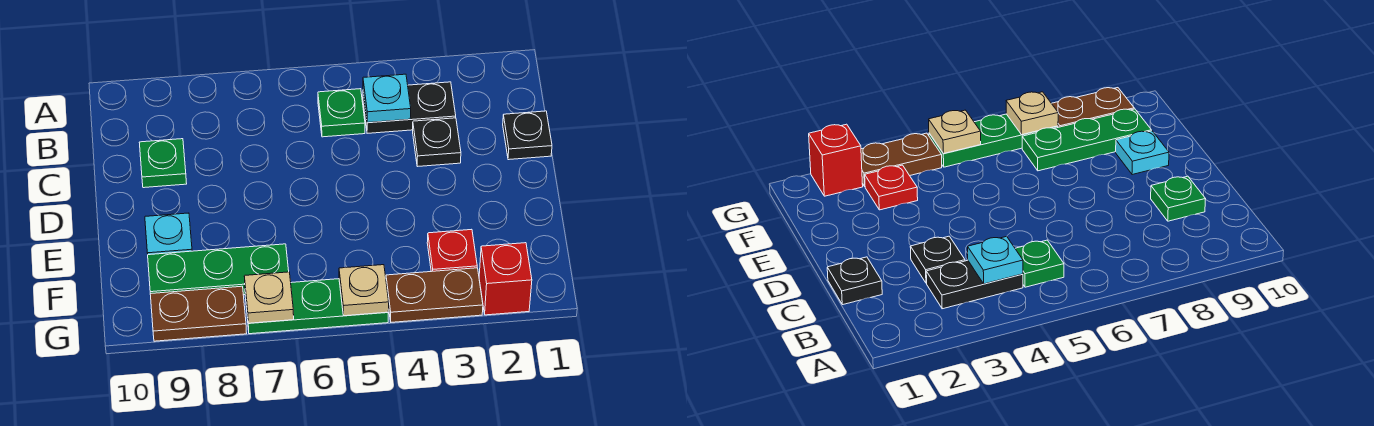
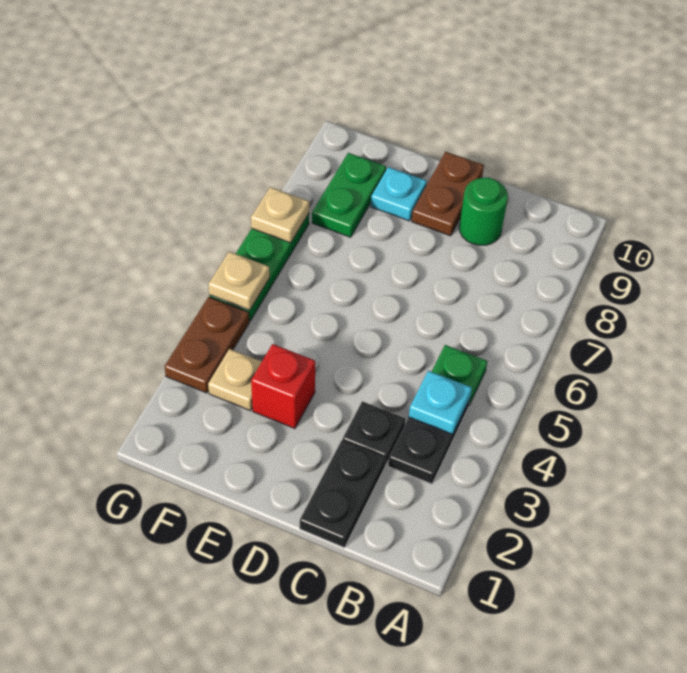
black plate C1 level 1 -> black plate C1:C2 level 1
green plate C9 level 1 -> green round brick C9 level 1
red plate F3 level 1 -> tan plate F3 level 1
green plate F7:F9 level 1 -> green plate F8:F9 level 1
red brick G2 level 1 -> red brick E3 level 1
brown plate G8:G9 level 1 -> brown plate D9:D10 level 1

